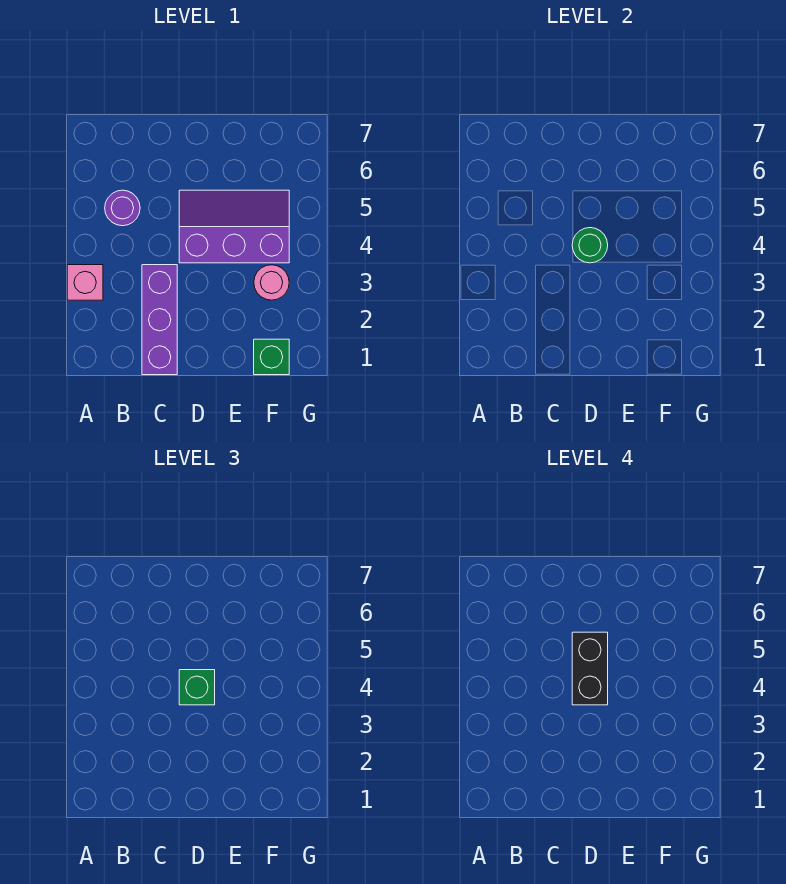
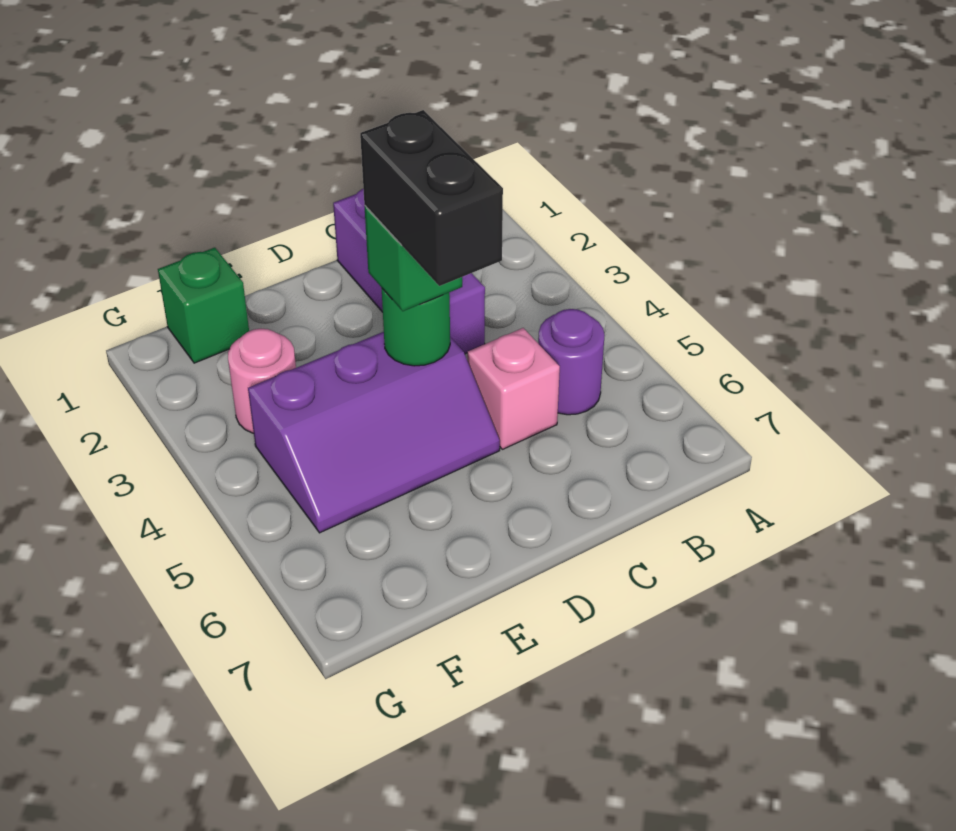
pink brick A3 level 1 -> pink brick C5 level 1

